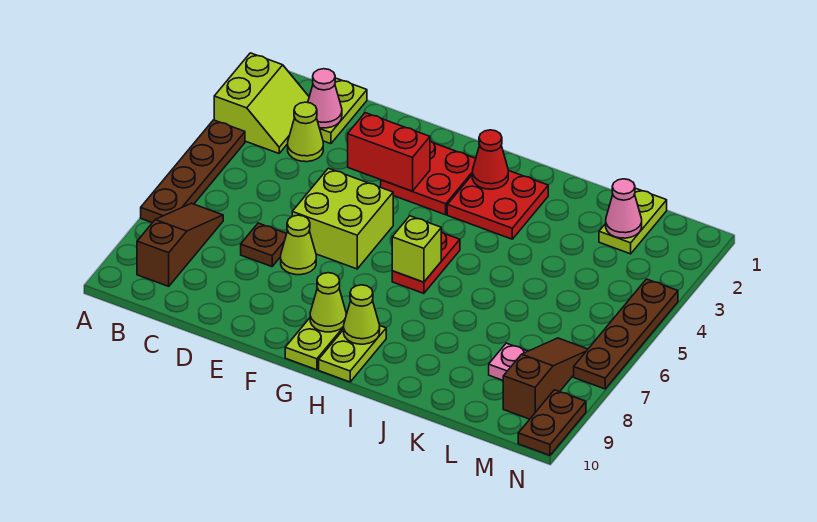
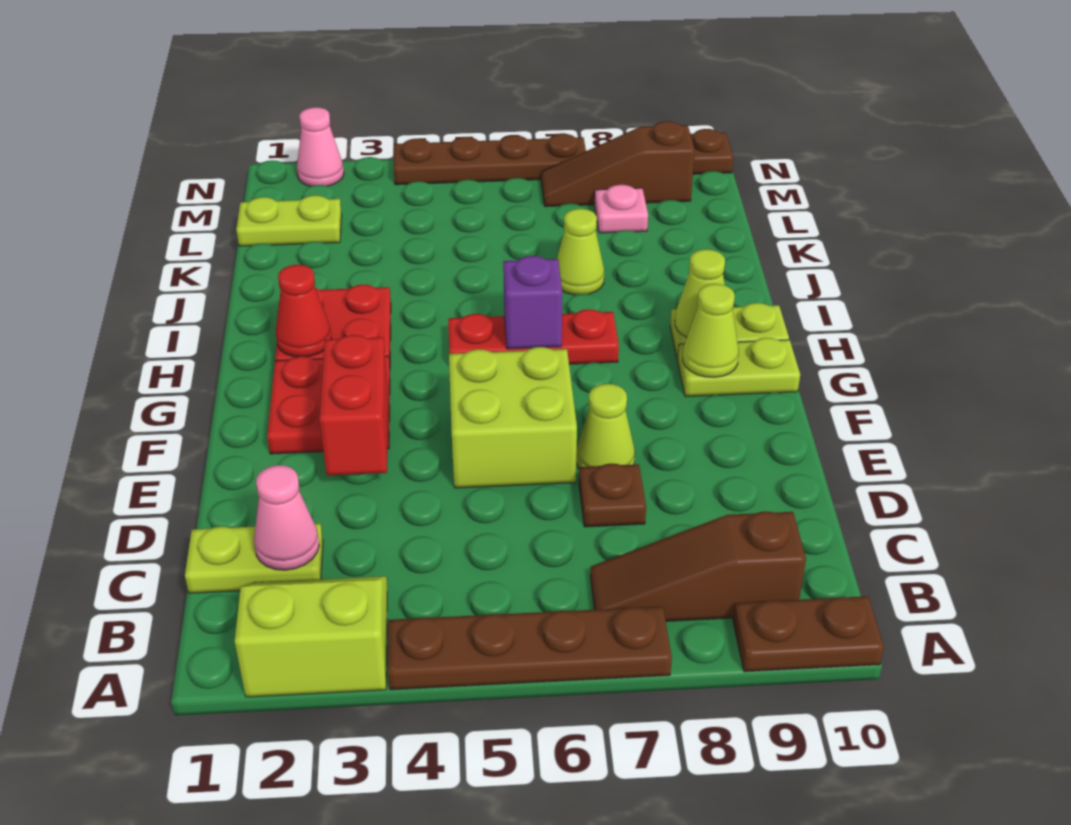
none -> brown plate A9:A10 level 1
lime cone C3 level 1 -> lime cone J7 level 1
red plate H5:H6 level 1 -> red plate H5:H7 level 1
lime brick H6 level 2 -> purple brick H6 level 2
pink cone L2 level 2 -> pink cone N2 level 1

